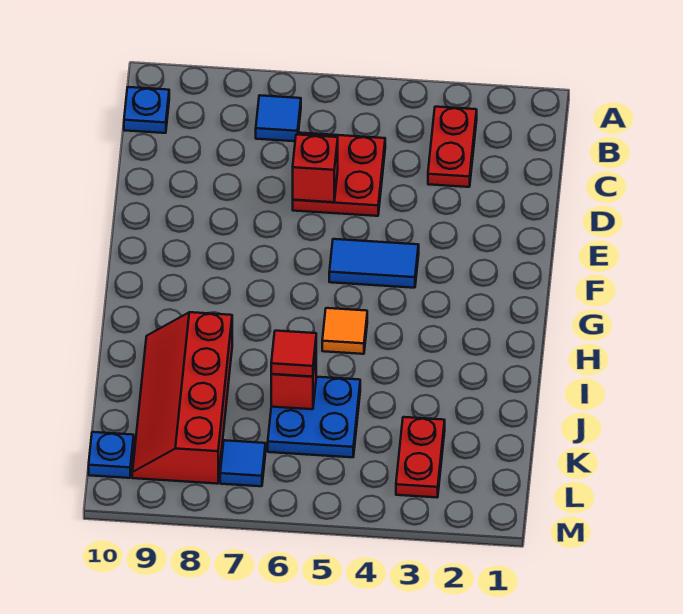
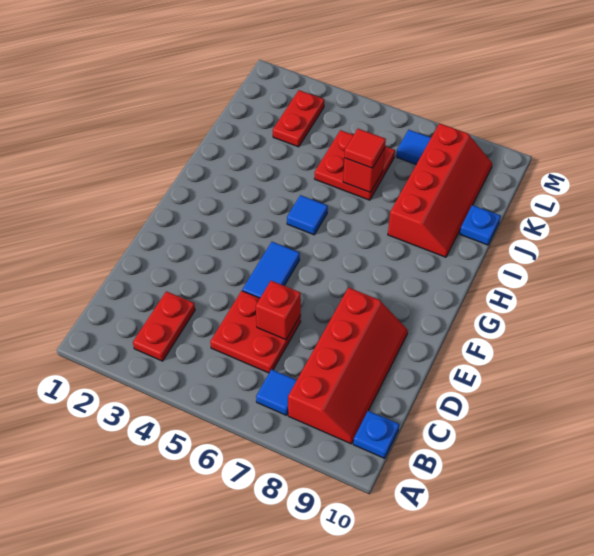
none -> red slope B8:E9 level 1 top 8
blue tile F4:F5 level 1 -> blue tile E5:F5 level 1
orange tile H5 level 1 -> blue tile H5 level 1
blue plate J5:K6 level 1 -> red plate J5:K6 level 1
blue plate L10 level 1 -> blue plate J10 level 1

